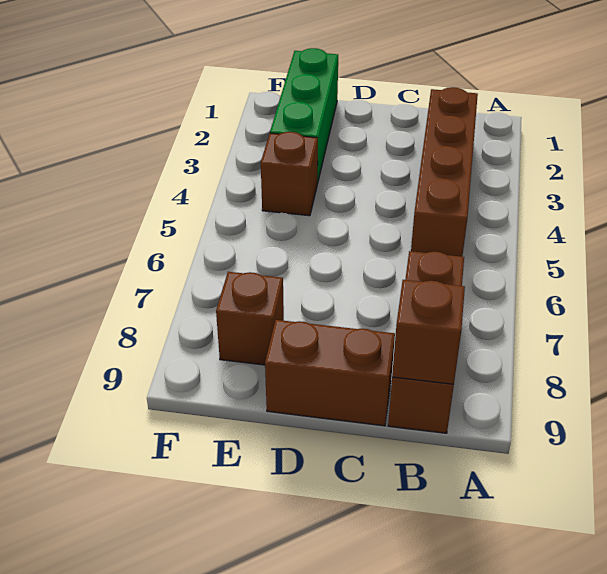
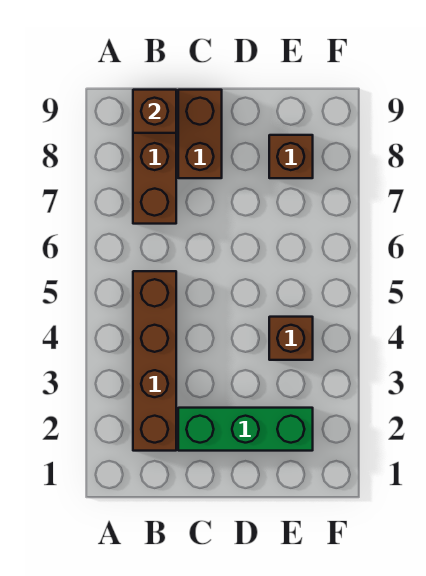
brown brick C9:D9 level 1 -> brown brick C8:C9 level 1
green brick E1:E3 level 1 -> green brick C2:E2 level 1

